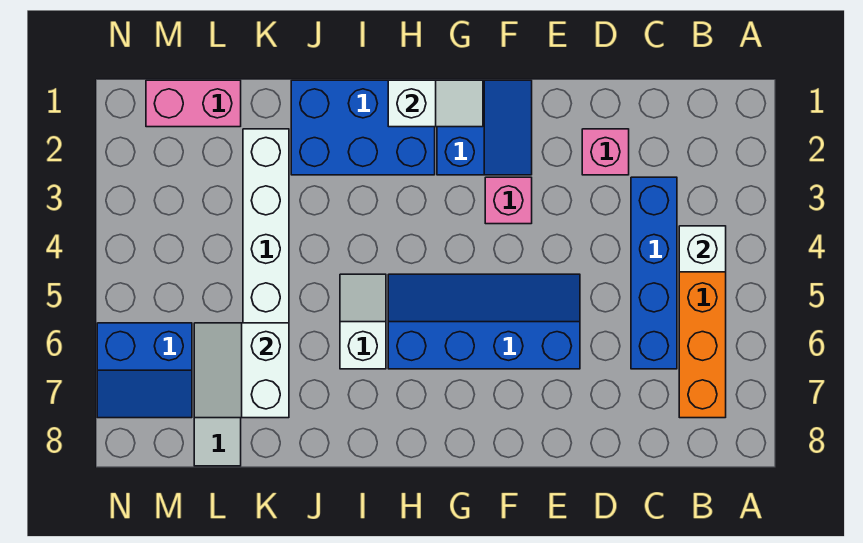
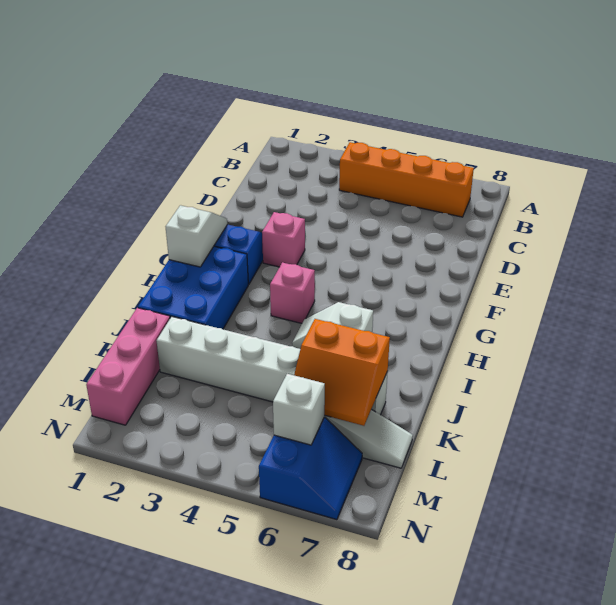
white brick B4 level 2 -> white brick M6 level 2
blue brick C3:C6 level 1 -> none
pink brick D2 level 1 -> pink brick H4 level 1
blue slope E5:H6 level 1 top 6 -> none
white slope K6:L7 level 2 top K -> orange slope K6:L7 level 2 top K
pink brick L1:M1 level 1 -> pink brick K1:M1 level 1

